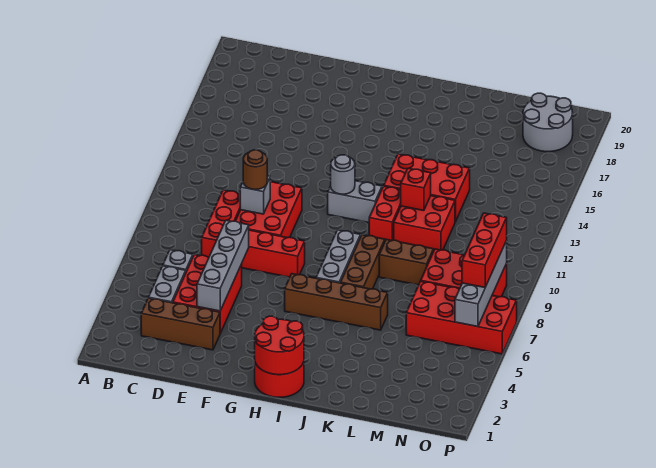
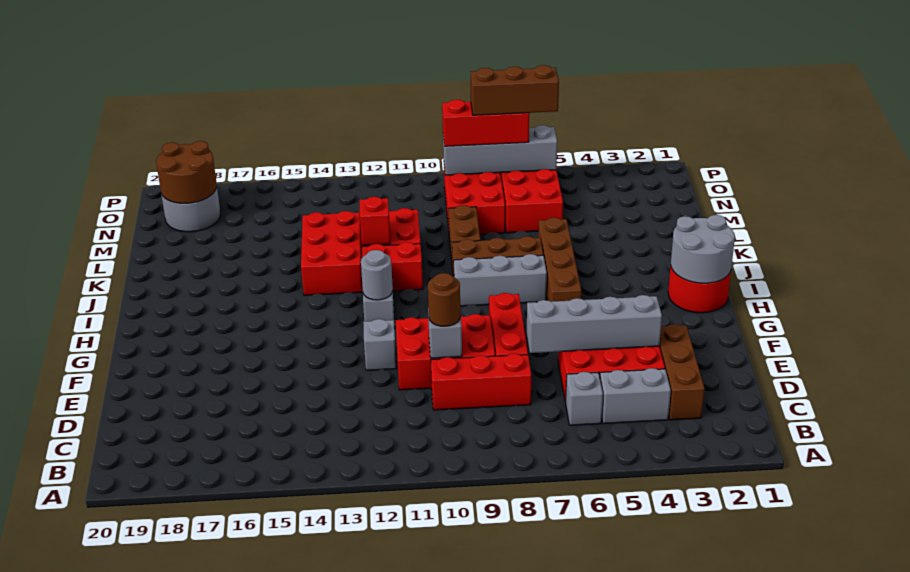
none -> grey brick F12 level 1
red round brick H1:I2 level 2 -> grey round brick H1:I2 level 2
none -> brown round brick N18:O19 level 2
none -> brown brick O6:O8 level 4

